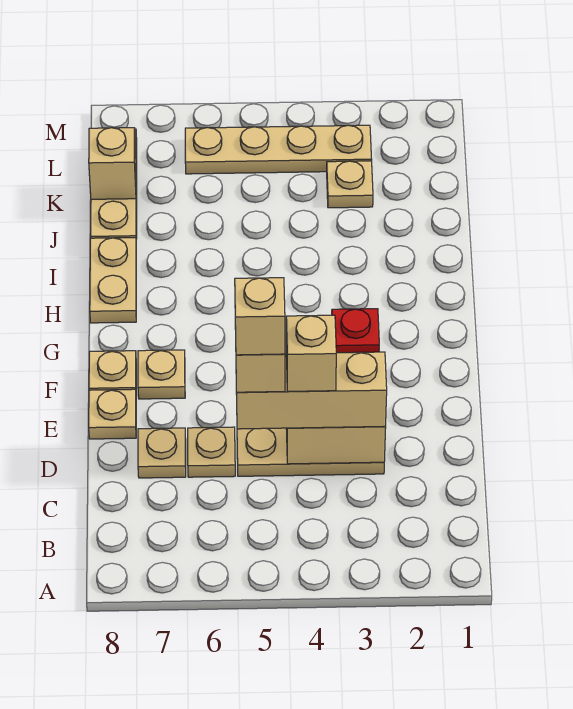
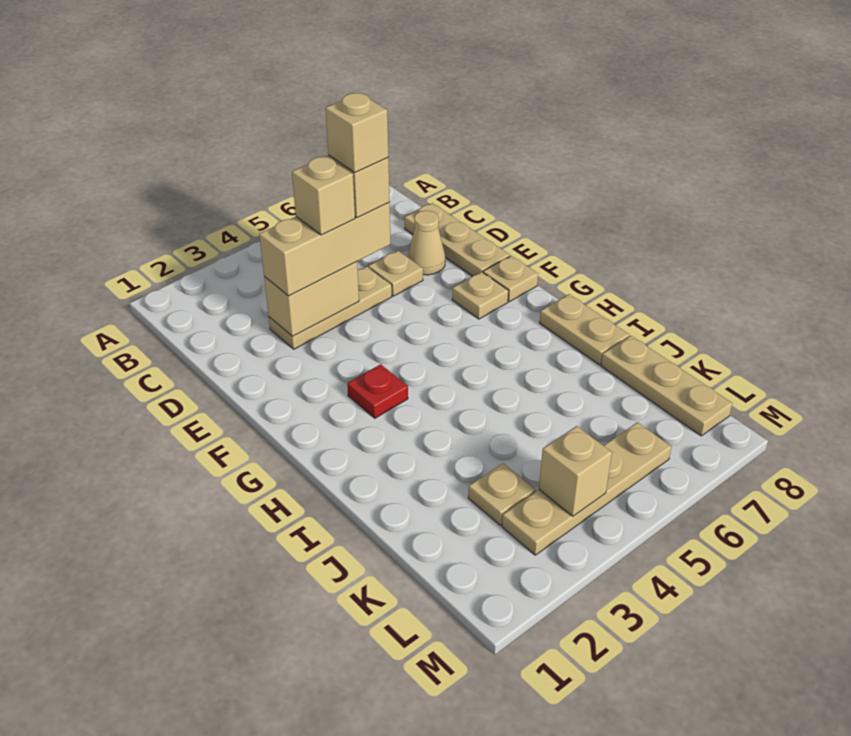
tan plate D7 level 1 -> tan cone D7 level 1
tan plate E8 level 1 -> tan plate C8:E8 level 1
tan brick K8 level 2 -> tan brick L4 level 2

